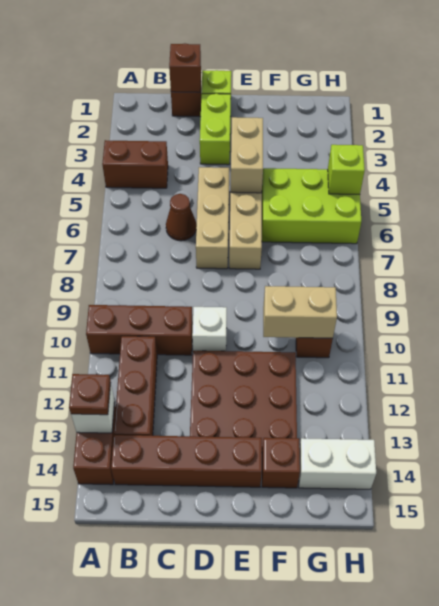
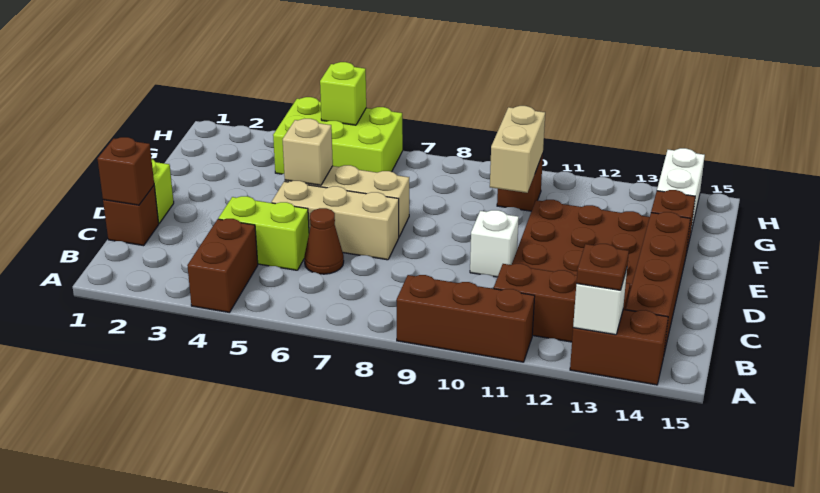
brown brick A10:C10 level 1 -> brown brick A9:A11 level 1
lime brick D2:D3 level 1 -> lime brick C4:C5 level 1
tan brick E4:E5 level 2 -> tan brick E5 level 2
lime brick F5:H6 level 1 -> lime brick G4:H6 level 1

